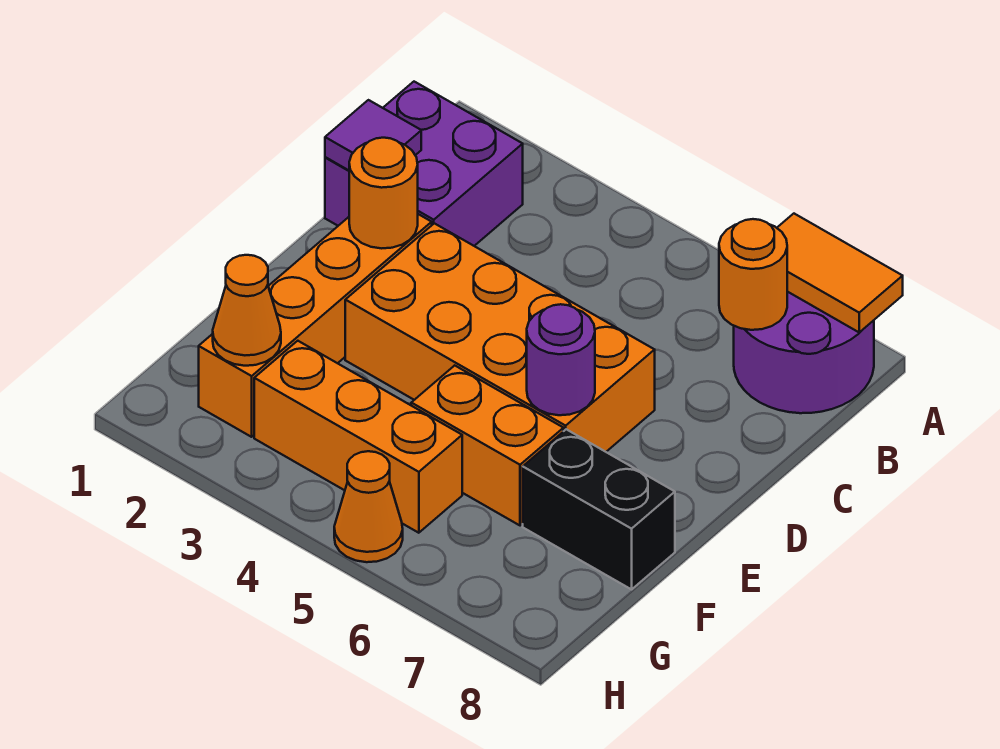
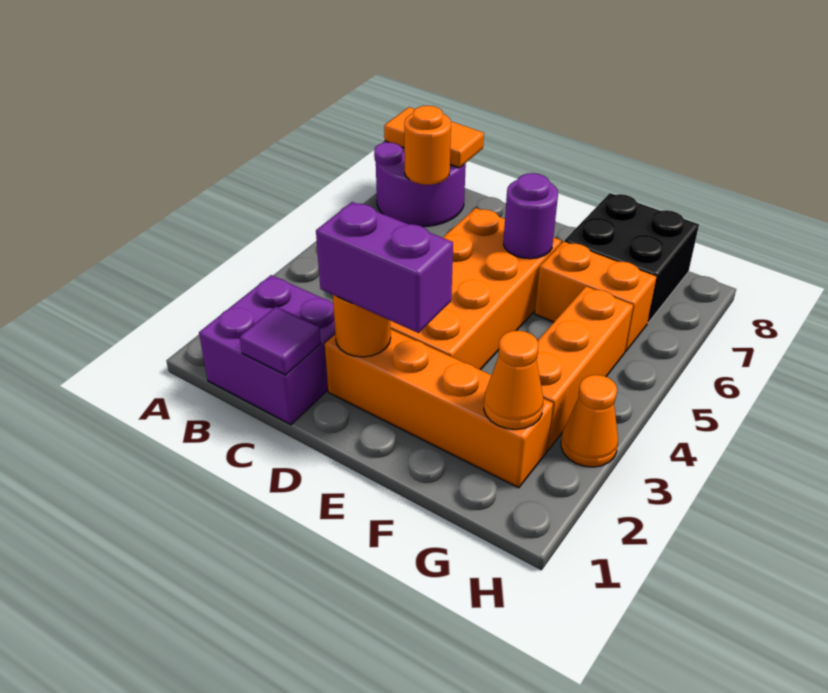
orange tile A7:A8 level 2 -> orange tile A8:B8 level 2
none -> purple brick D2:E2 level 3
orange brick F5:F6 level 1 -> orange brick F6:G6 level 1
black brick F7:F8 level 1 -> black brick F7:G8 level 1
orange cone H5 level 1 -> orange cone H3 level 1

